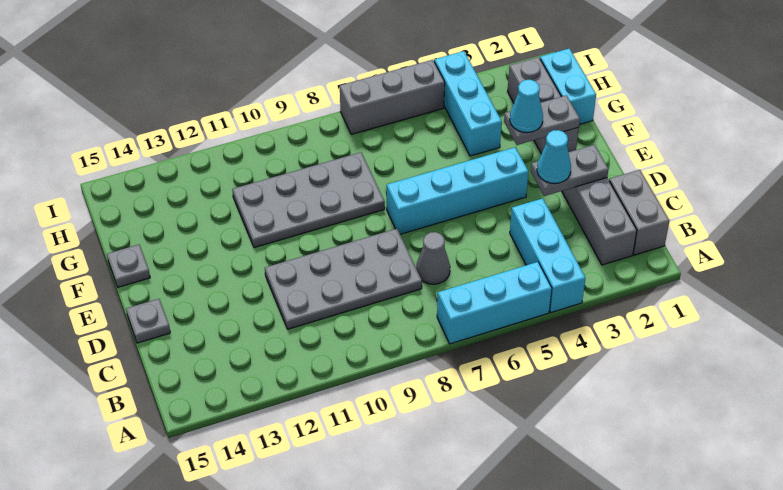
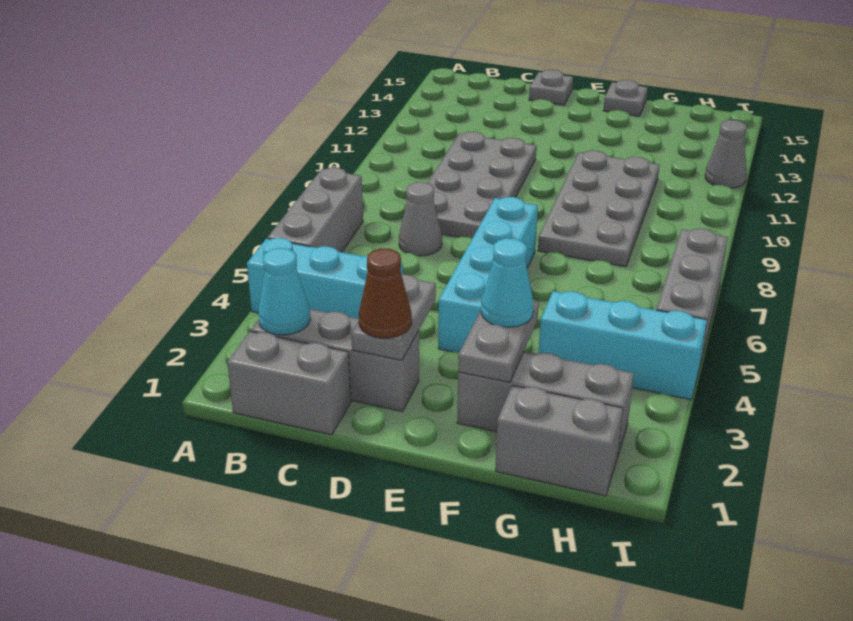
cyan brick A5:A7 level 1 -> grey brick A5:A7 level 1
none -> brown cone D2 level 3
cyan cone D3 level 3 -> cyan cone B2 level 2
cyan brick G1:H1 level 1 -> grey brick G1:H1 level 1
none -> grey cone I12 level 1

